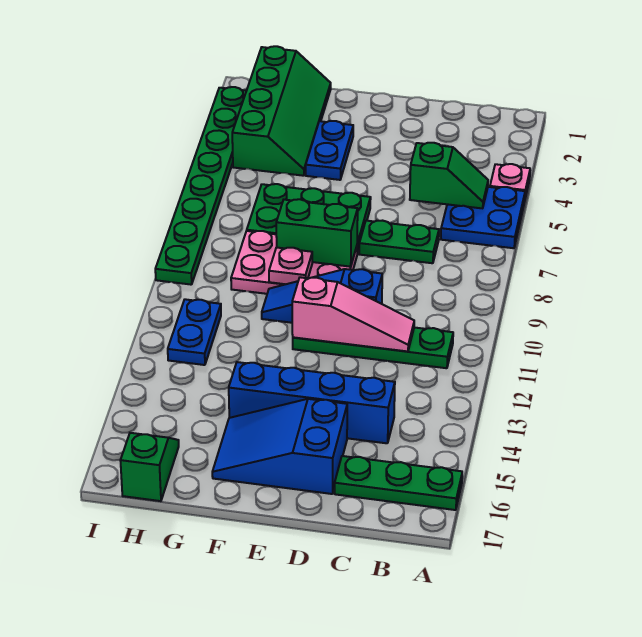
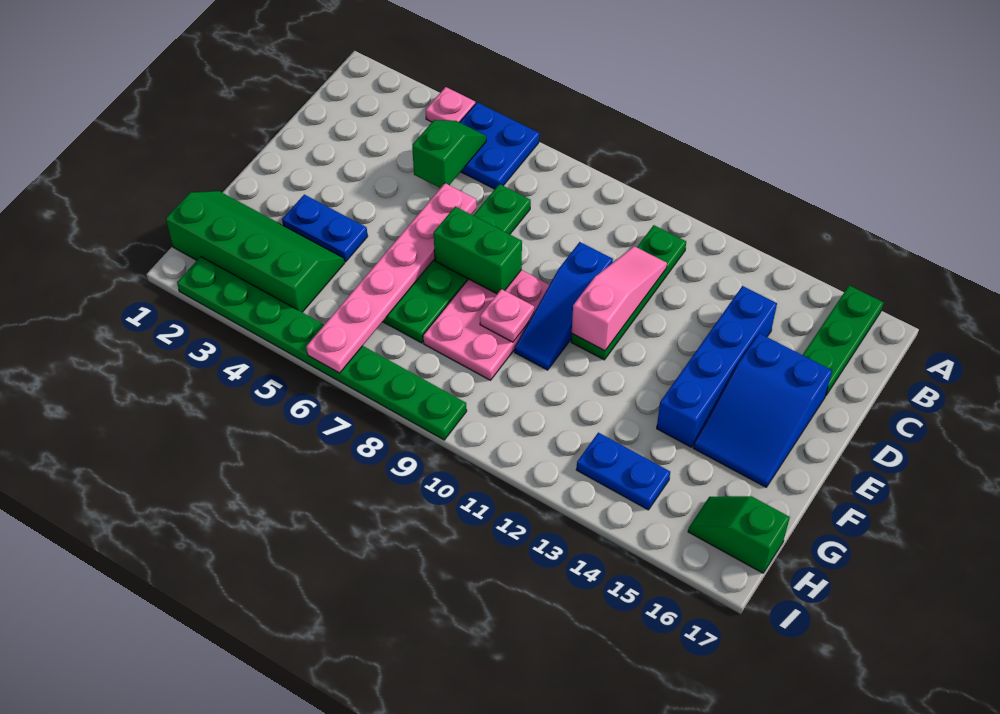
none -> pink plate D6:I6 level 2
green brick E8:F8 level 2 -> green brick E7:E8 level 2
blue plate H11:H12 level 1 -> blue plate H13:H14 level 1

